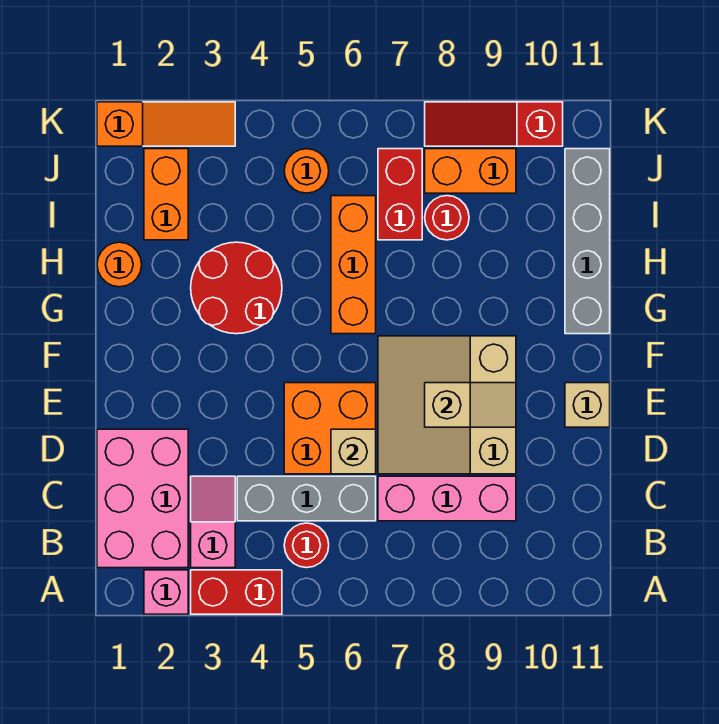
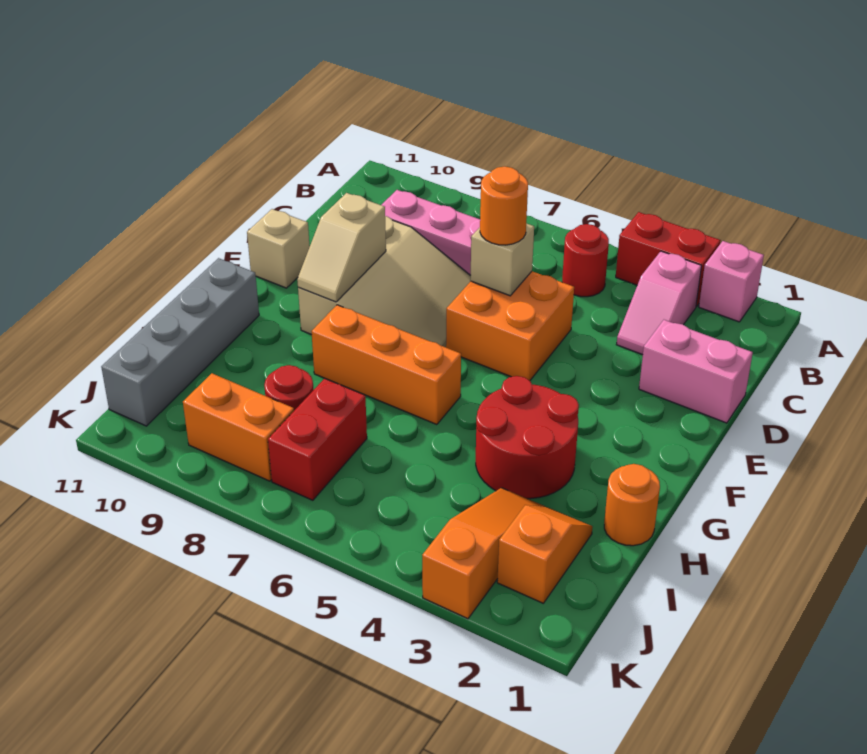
pink brick B1:D2 level 1 -> pink brick D1:D2 level 1
grey brick C4:C6 level 1 -> none
tan slope E8:E9 level 2 top 8 -> tan slope E9:F9 level 2 top E
orange brick G6:I6 level 1 -> orange brick G6:G8 level 1
orange brick I2:J2 level 1 -> orange slope I2:J2 level 1 top J
orange round brick J5 level 1 -> orange round brick D6 level 3
orange slope K1:K3 level 1 top 1 -> orange slope I3:K3 level 1 top K
red slope K8:K10 level 1 top 10 -> none

